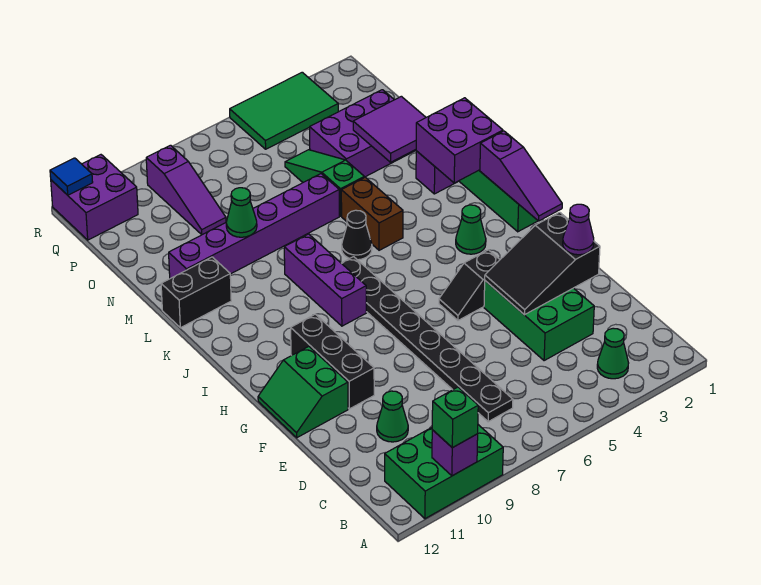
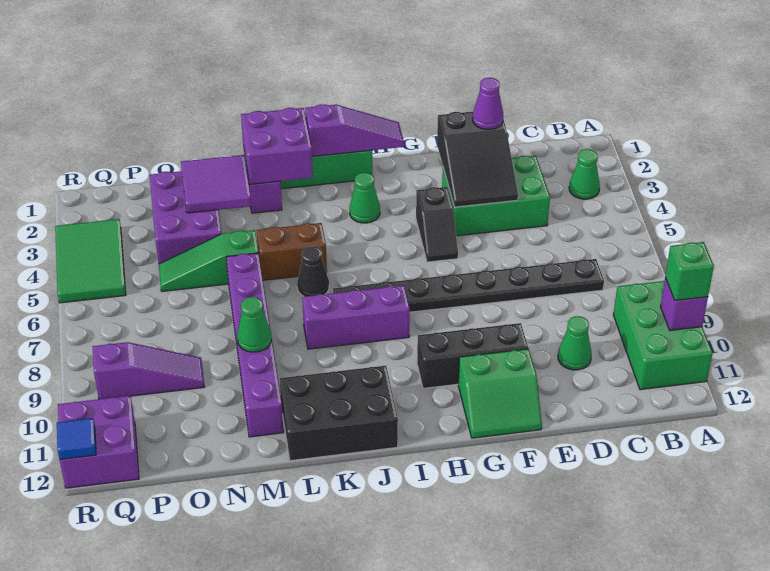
black brick L11:L12 level 1 -> black brick J11:L12 level 1

